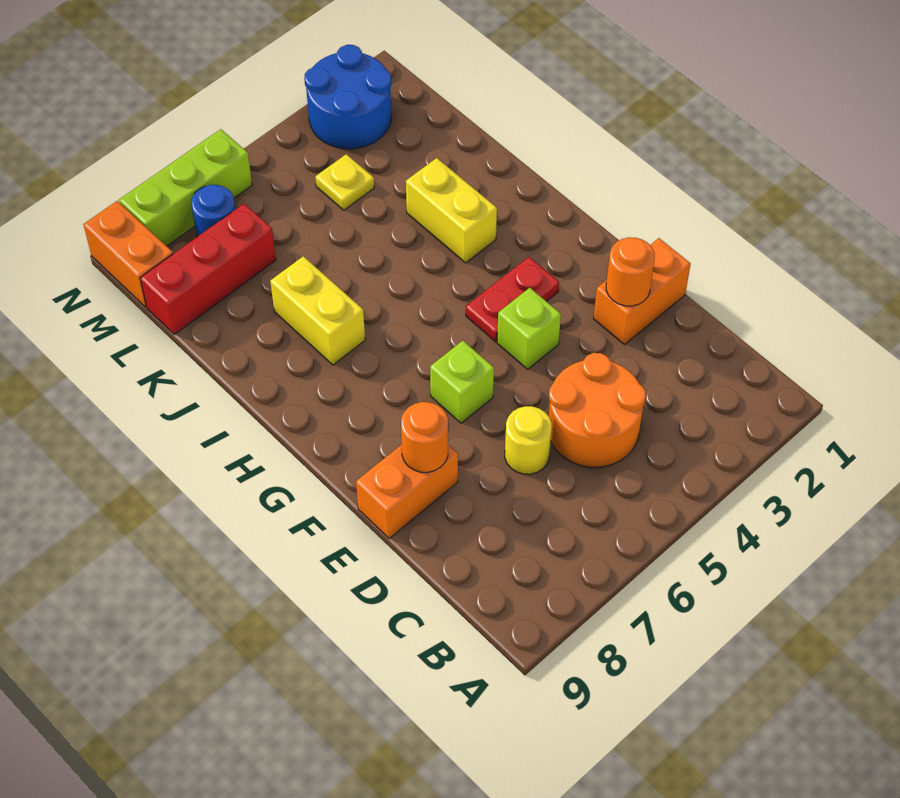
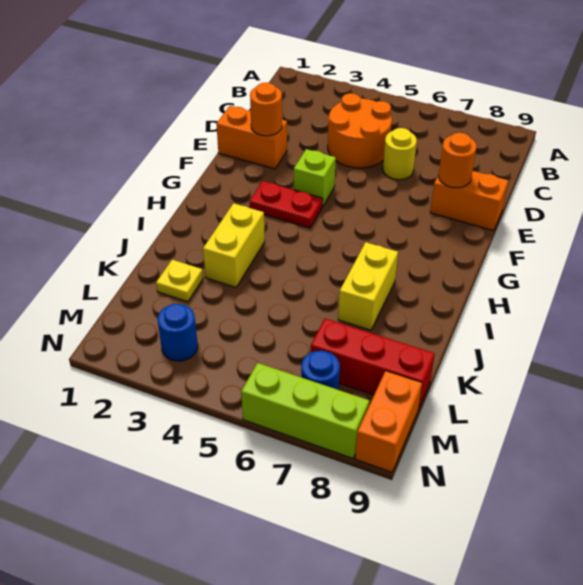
lime brick F6 level 1 -> none
yellow plate L4 level 1 -> yellow plate K2 level 1
blue round brick M2:N3 level 1 -> blue round brick M3 level 1

